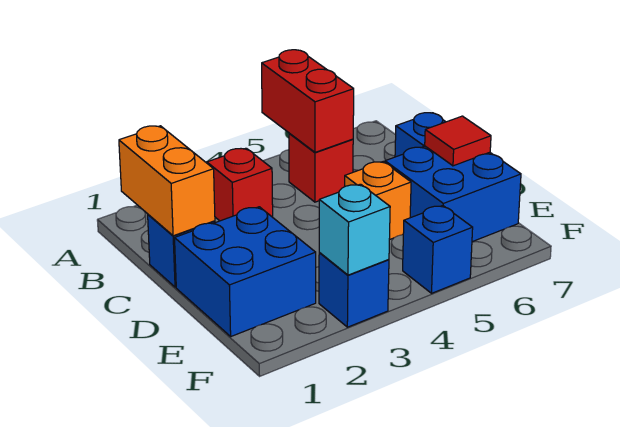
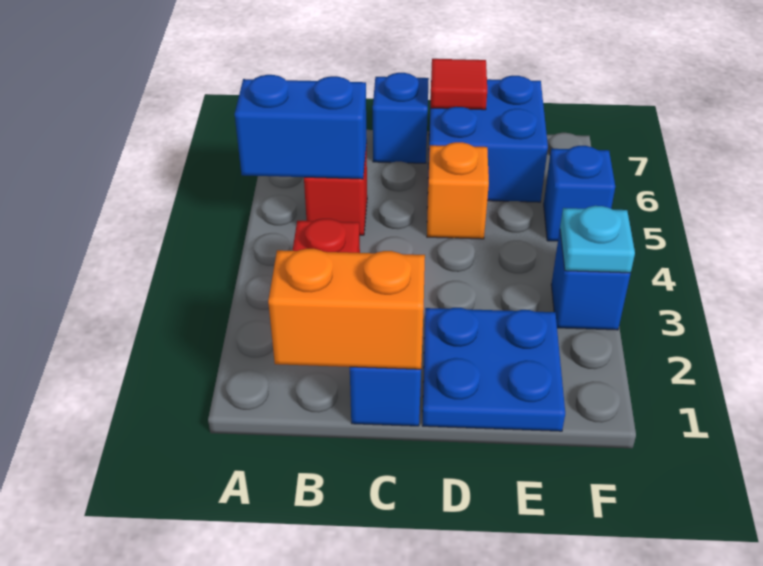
red brick A5:B5 level 2 -> blue brick A5:B5 level 2
blue brick D1:E2 level 1 -> blue plate D1:E2 level 1
cyan brick F3 level 2 -> cyan plate F3 level 2

